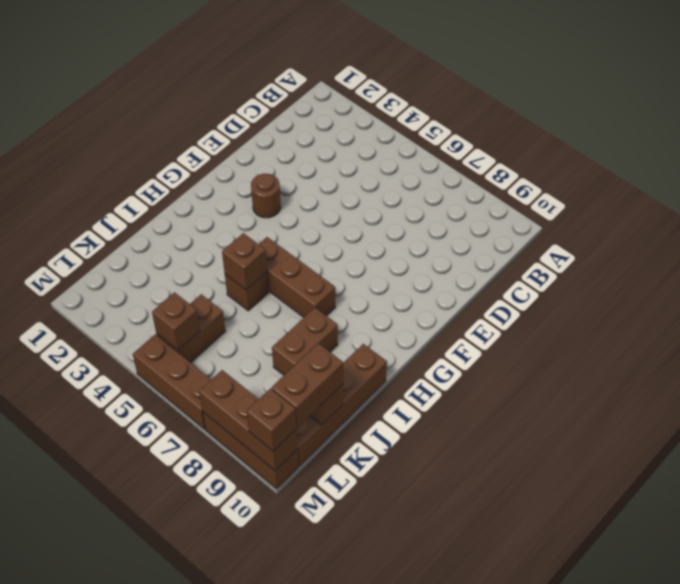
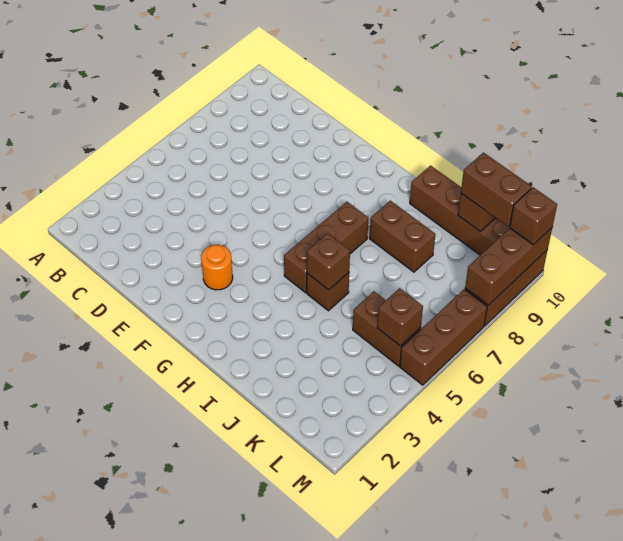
brown round brick F3 level 1 -> orange round brick F3 level 1

